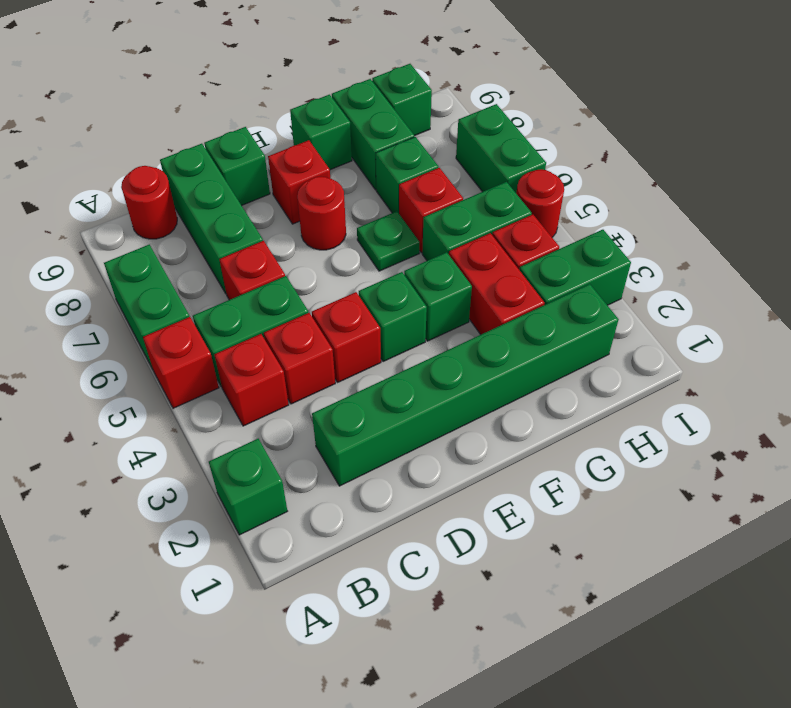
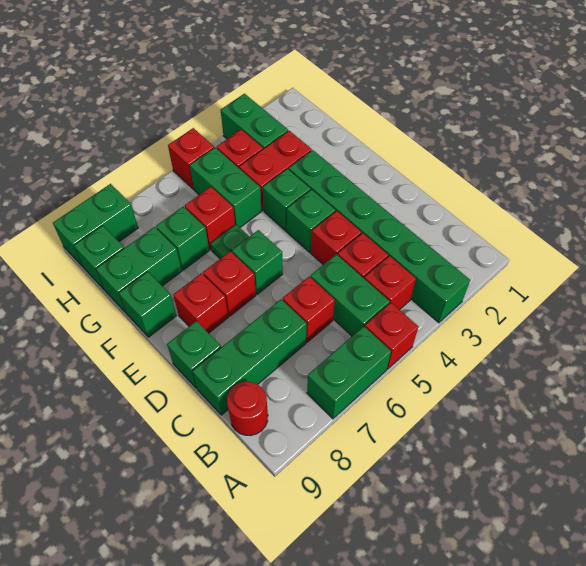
green brick A2 level 1 -> green brick E6 level 1
green brick C2:H2 level 1 -> green brick A3:F3 level 1
red round brick E7 level 1 -> red brick E7 level 1
red round brick I5 level 1 -> red brick I5 level 1
green brick I6:I7 level 1 -> green brick I8:I9 level 1

